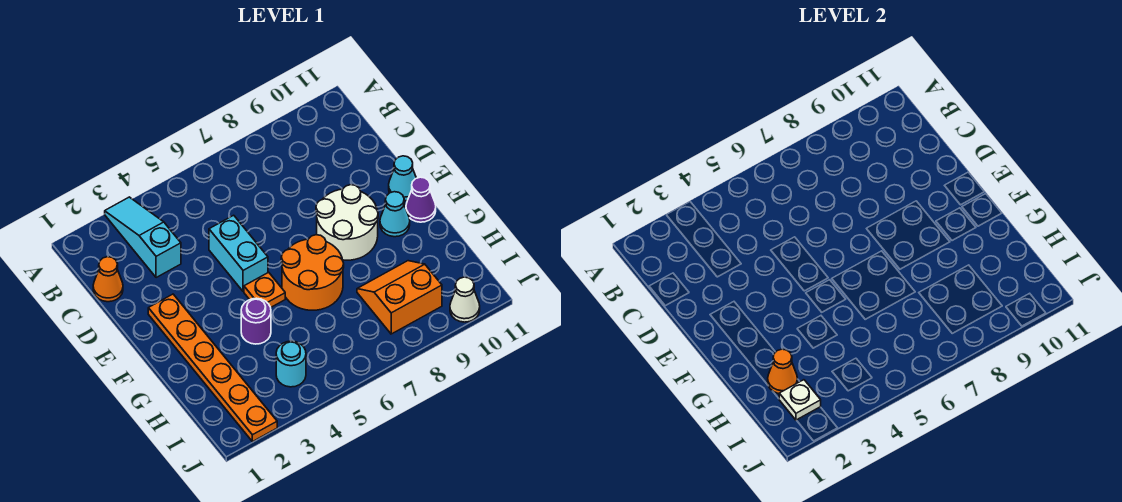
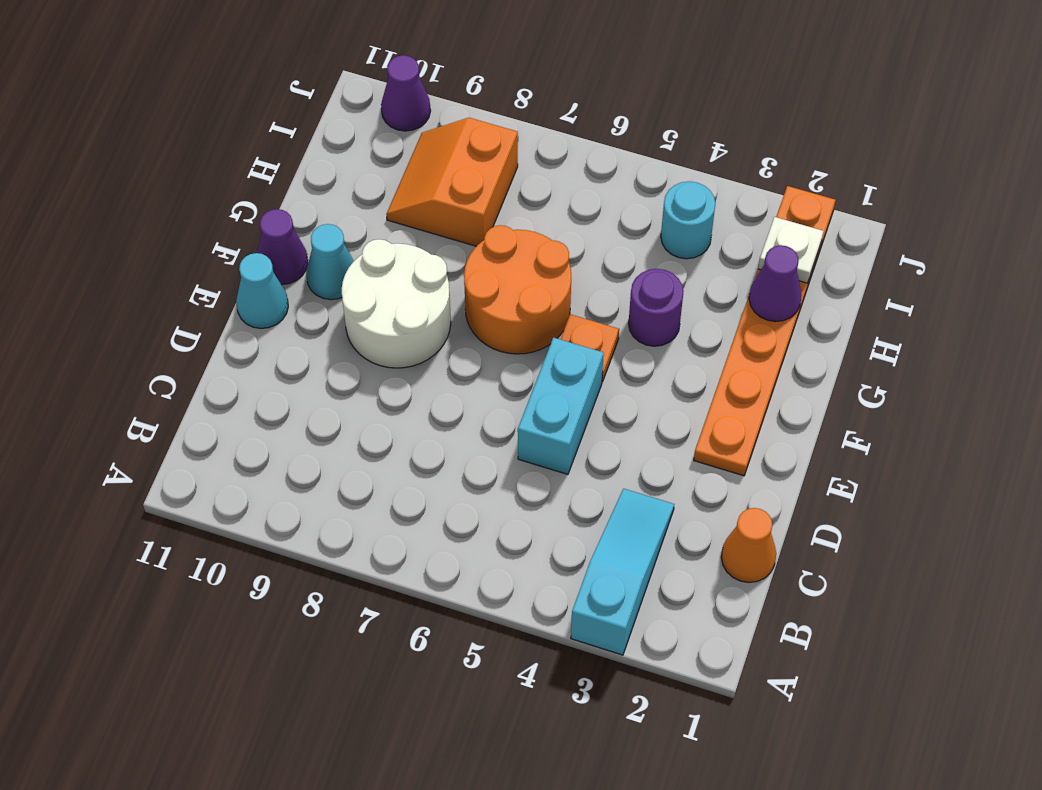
cyan slope A3:C3 level 1 top C -> cyan slope A3:C3 level 1 top A
orange cone H2 level 2 -> purple cone H2 level 2
orange slope H8:I9 level 1 top I -> orange slope H8:I9 level 1 top 8
white cone J10 level 1 -> purple cone J10 level 1

